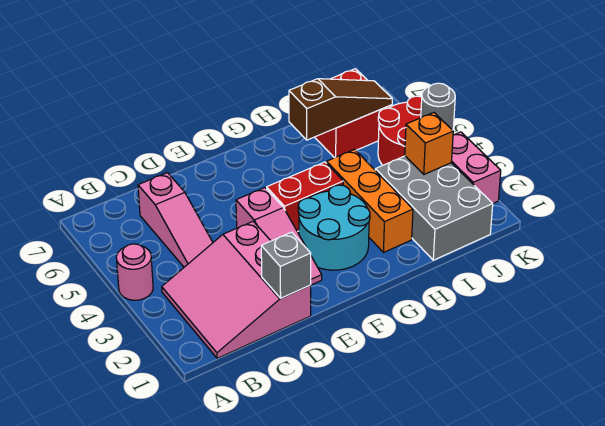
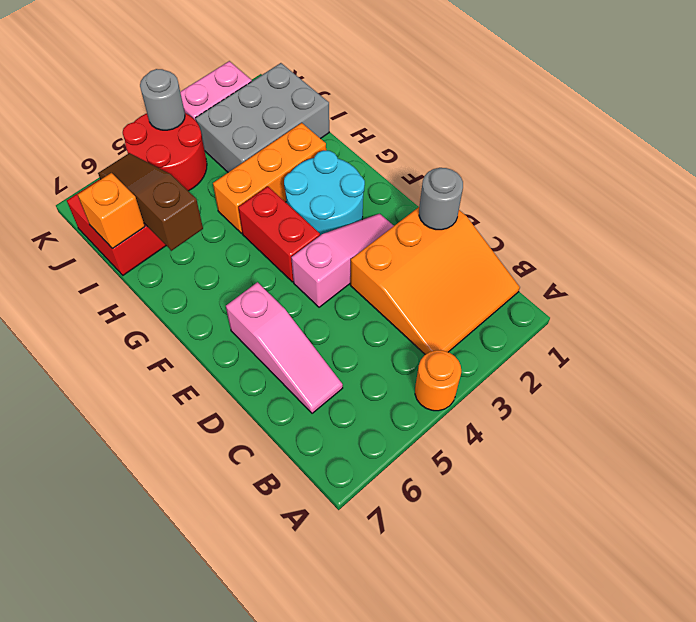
pink round brick A4 level 1 -> orange round brick A4 level 1
pink slope B1:D3 level 1 top D -> orange slope B1:D3 level 1 top D
pink slope C4:C6 level 1 top 6 -> pink slope C6:E6 level 1 top E
grey brick D1 level 2 -> grey round brick D1 level 2
orange brick J3 level 2 -> orange brick I7 level 2

